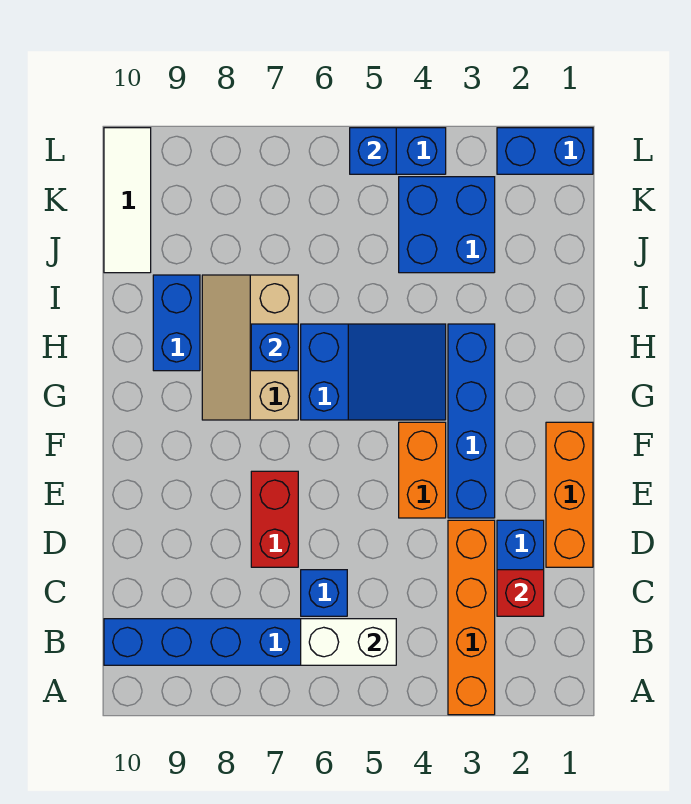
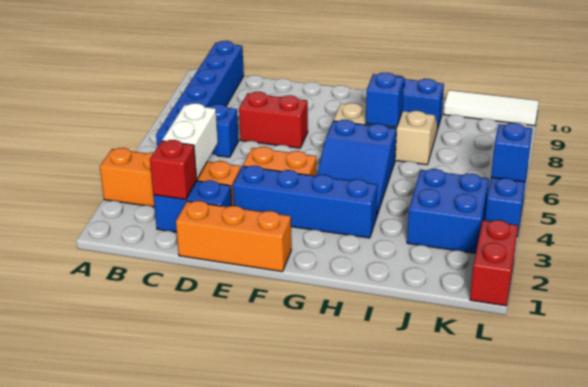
white brick B5:B6 level 2 -> white brick C3:C4 level 2
blue brick L1:L2 level 1 -> red brick L1:L2 level 1

